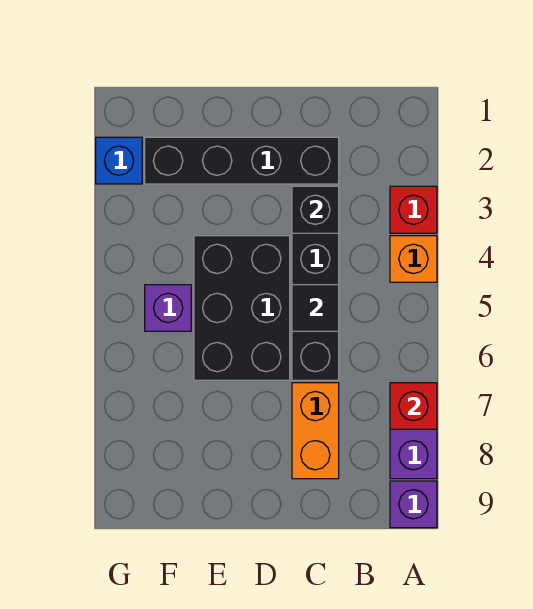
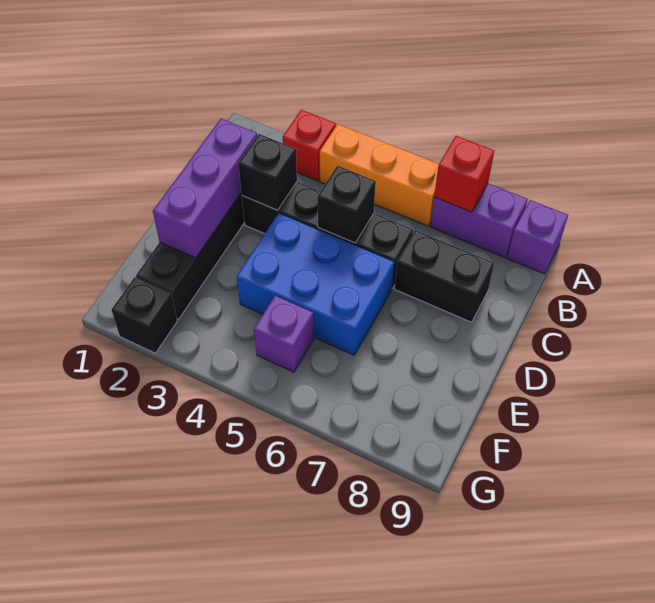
orange brick A4 level 1 -> orange brick A4:A6 level 1
none -> purple brick C2:E2 level 2
black tile C5 level 2 -> black brick C5 level 2
orange brick C7:C8 level 1 -> black brick C7:C8 level 1
black brick D4:E6 level 1 -> blue brick D4:E6 level 1
blue brick G2 level 1 -> black brick G2 level 1

